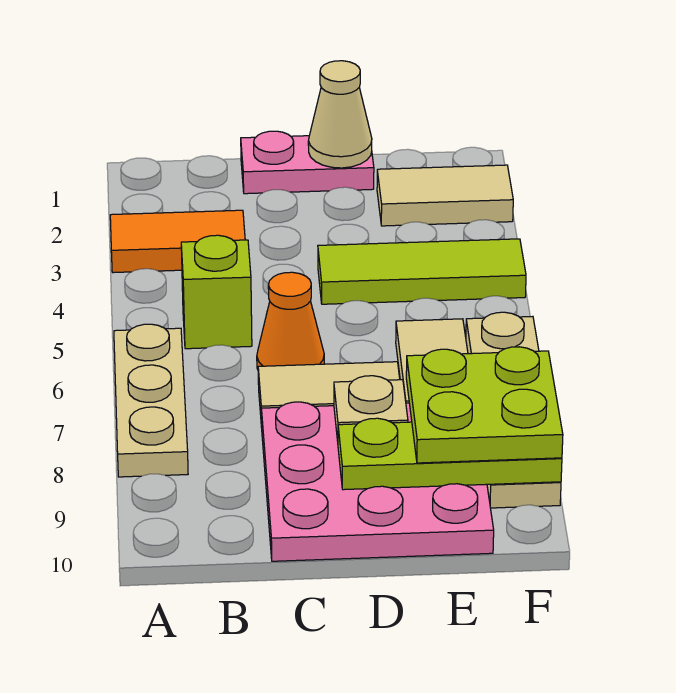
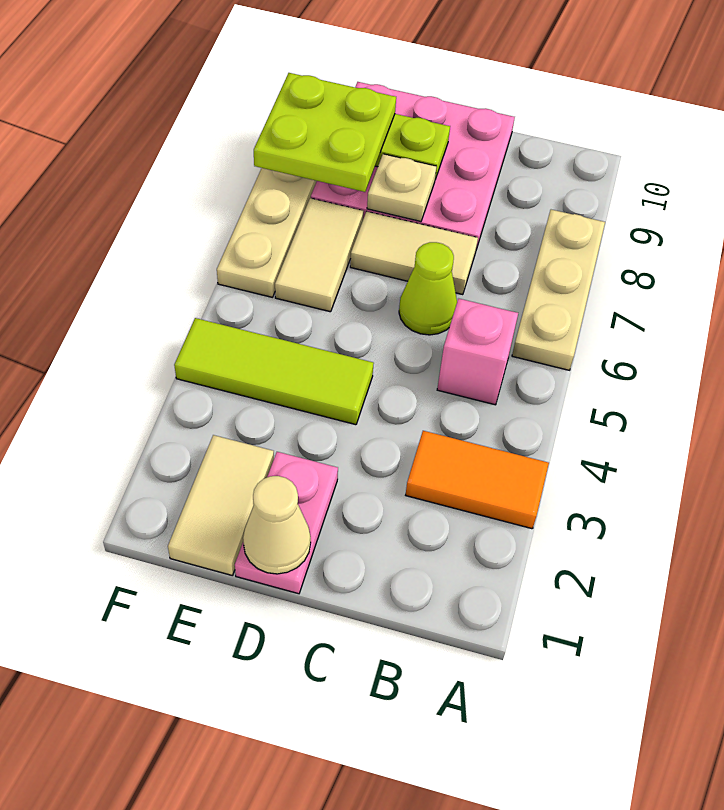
lime brick B5 level 1 -> pink brick B5 level 1
pink plate C1:D1 level 1 -> pink plate D1:D2 level 1
orange cone C6 level 1 -> lime cone C6 level 1
tan tile E2:F2 level 1 -> tan tile E1:E2 level 1

